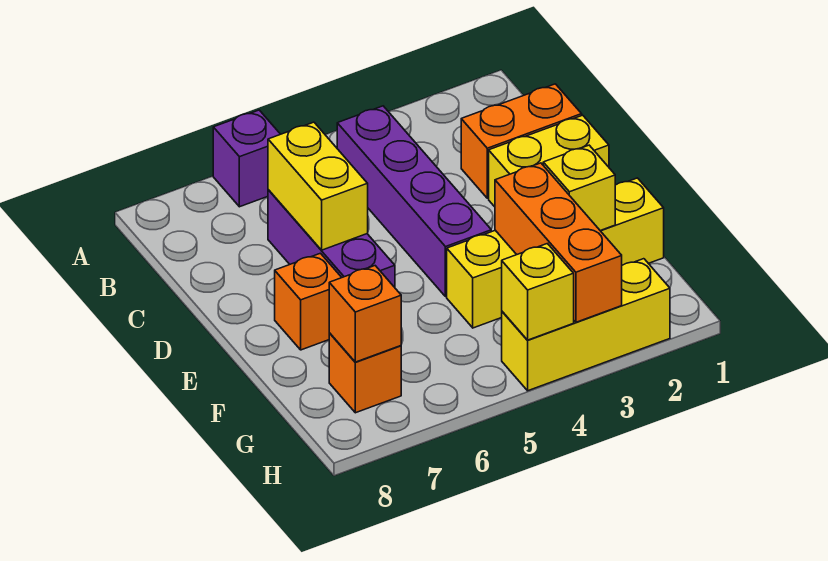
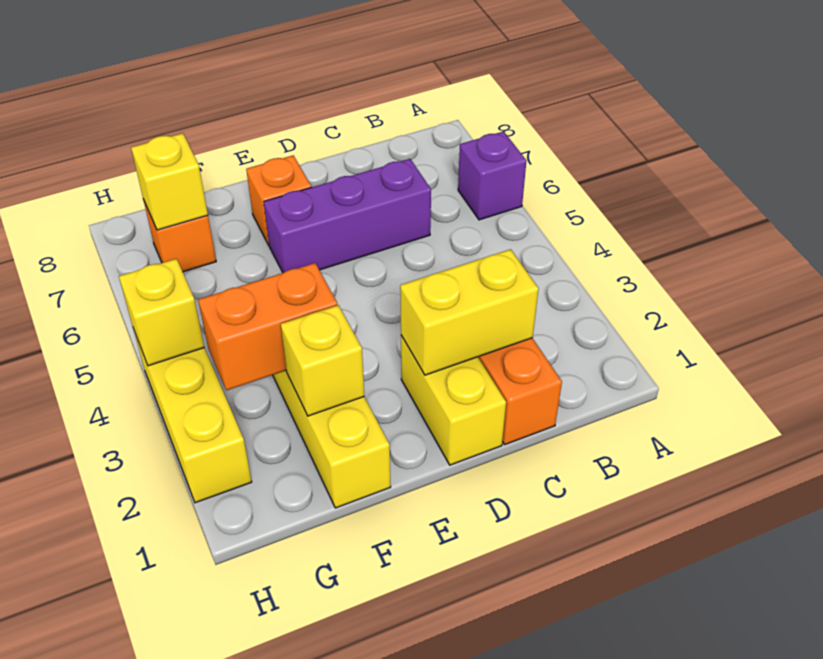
purple brick B4:E4 level 1 -> none
yellow brick C6:D6 level 2 -> yellow brick C2:D2 level 2
orange brick F3:H3 level 2 -> orange brick F3:G3 level 2
orange brick G7 level 2 -> yellow brick G7 level 2

